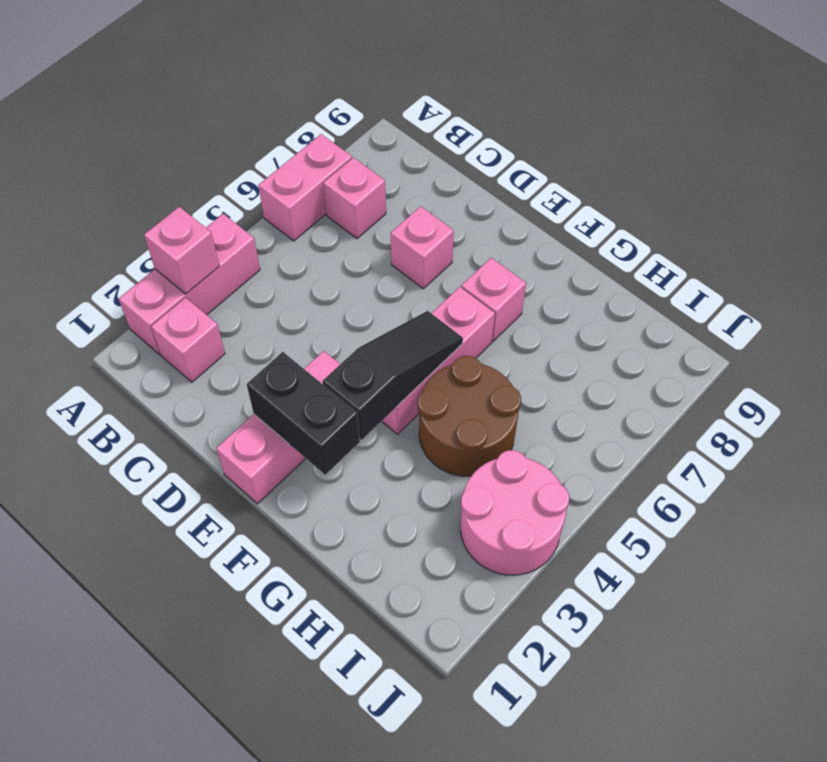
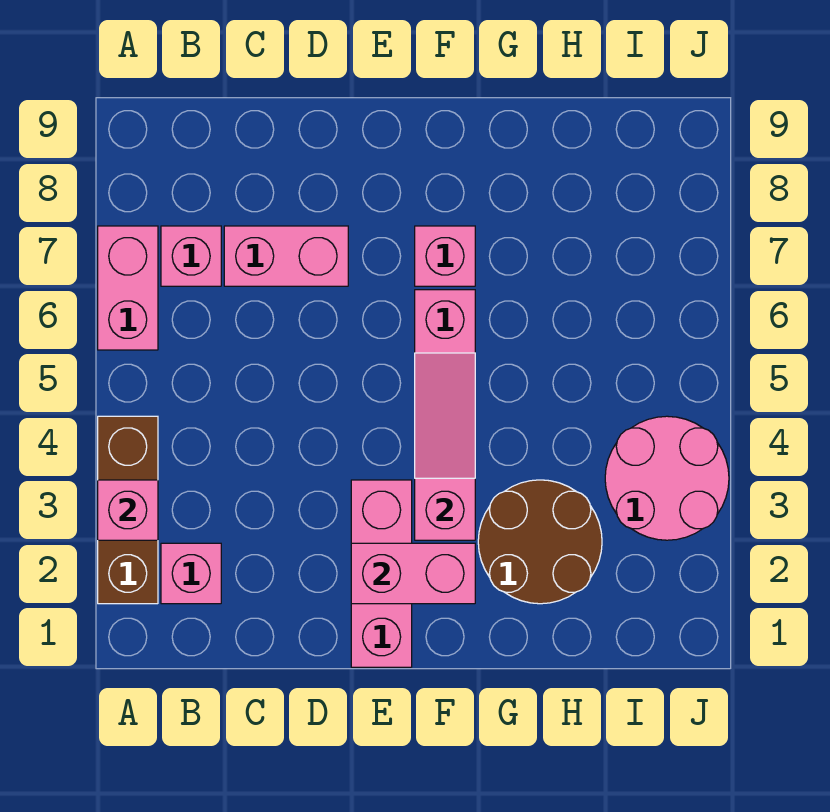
pink brick A2:A4 level 1 -> brown brick A2:A4 level 1
pink brick D7 level 1 -> pink brick C7:D7 level 1
black brick E2:F2 level 2 -> pink brick E2:F2 level 2
black slope F3:F5 level 2 top 3 -> pink slope F3:F5 level 2 top 3
brown round brick G4:H5 level 1 -> brown round brick G2:H3 level 1

